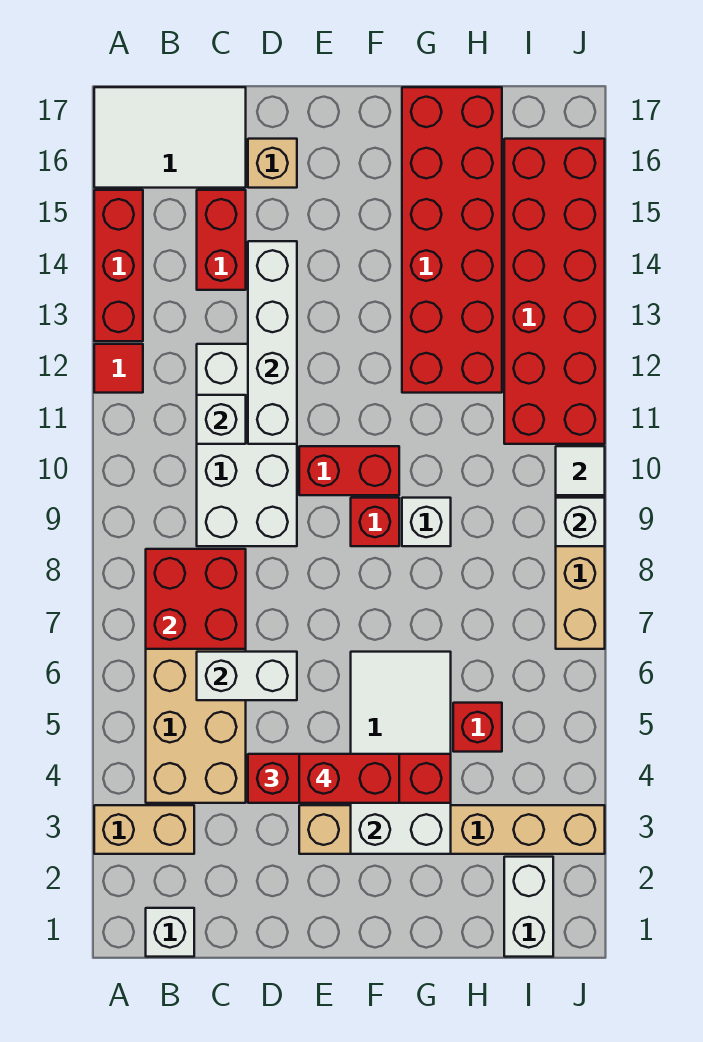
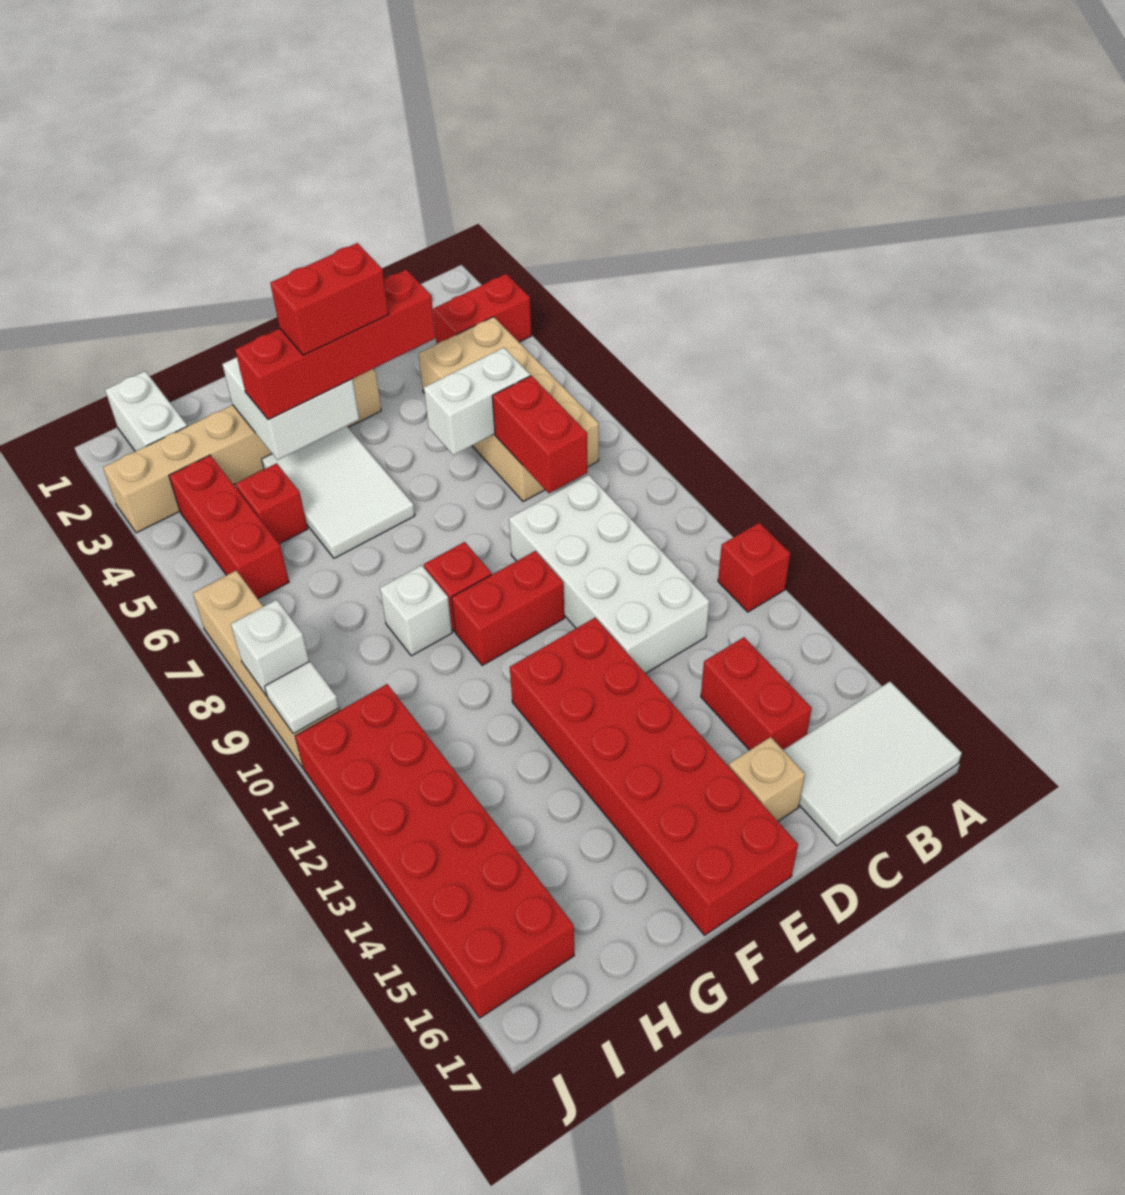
tan brick A3:B3 level 1 -> red brick A3:B3 level 1
red tile A12 level 1 -> red brick A12 level 1
red brick A13:A15 level 1 -> red brick I4:I6 level 1
white brick B1 level 1 -> none
red brick B7:C8 level 2 -> red brick C7:C8 level 2
white brick C11 level 2 -> none
white brick D11:D14 level 2 -> none
red brick G12:H17 level 1 -> red brick E12:F17 level 1

